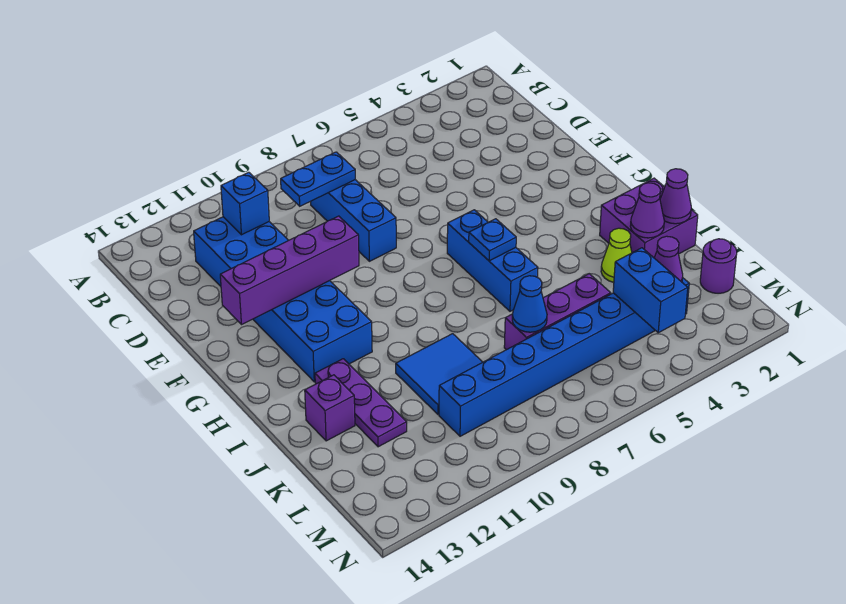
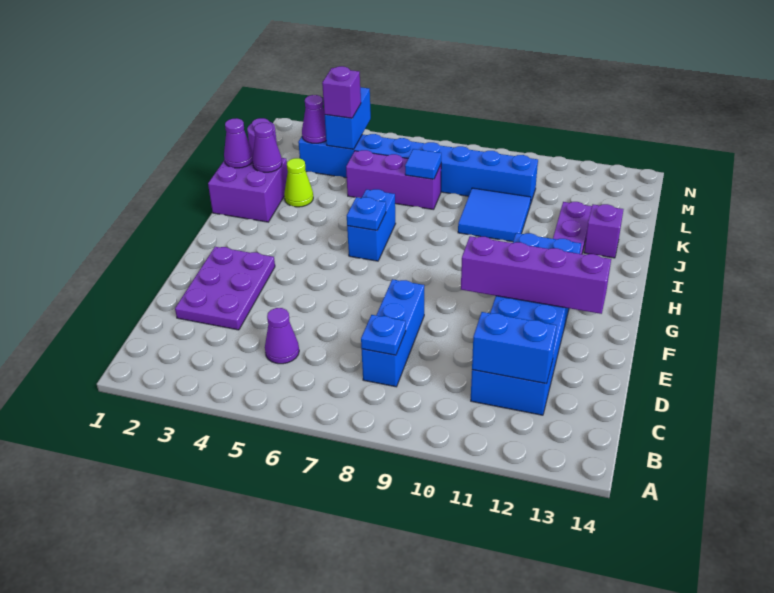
none -> purple cone C5 level 1
blue plate C8:C9 level 2 -> blue plate C8 level 2
blue brick C11 level 2 -> blue brick C11:C12 level 2
none -> purple plate D2:F3 level 1
blue brick G6:I6 level 1 -> blue brick H6:I6 level 1
blue cone K7 level 2 -> blue tile K7 level 2
none -> purple brick L4 level 3

